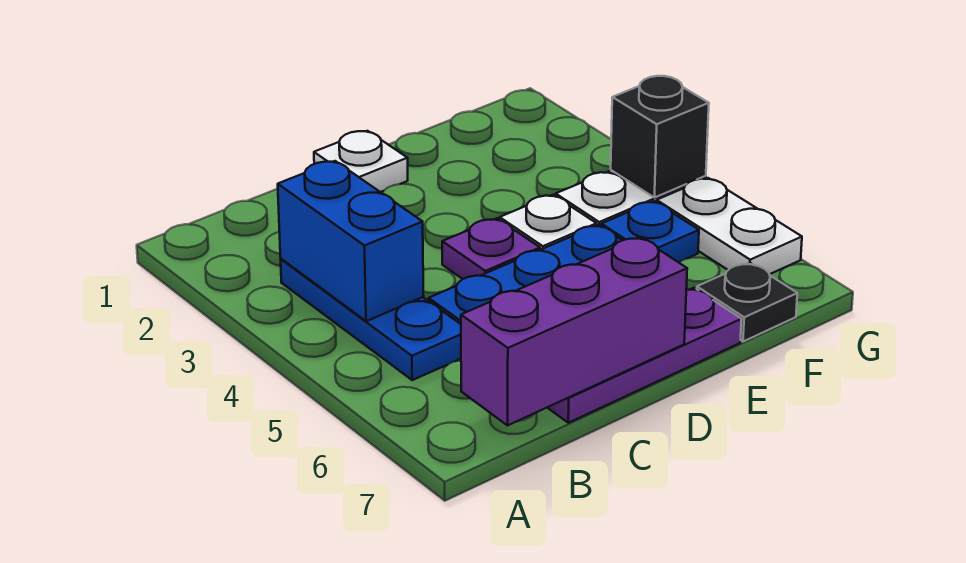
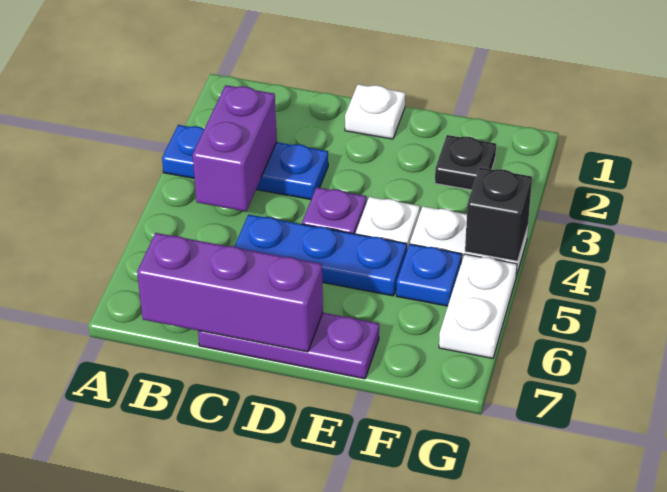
blue plate B3:B5 level 1 -> blue plate A3:C3 level 1
blue brick B3:B4 level 2 -> purple brick B3:B4 level 2
black plate F7 level 1 -> black plate F2 level 1

